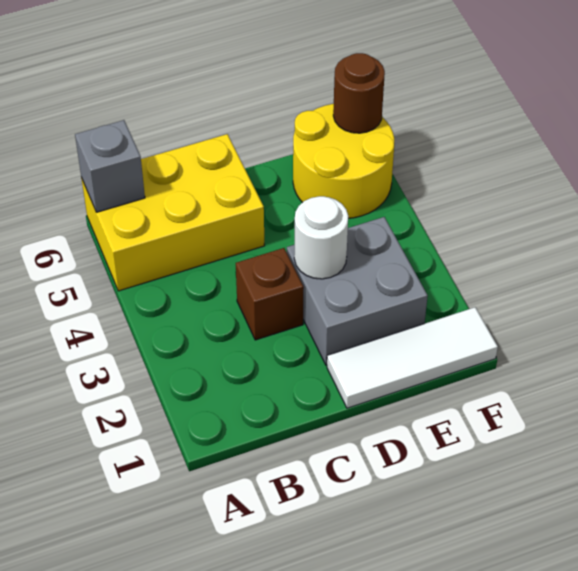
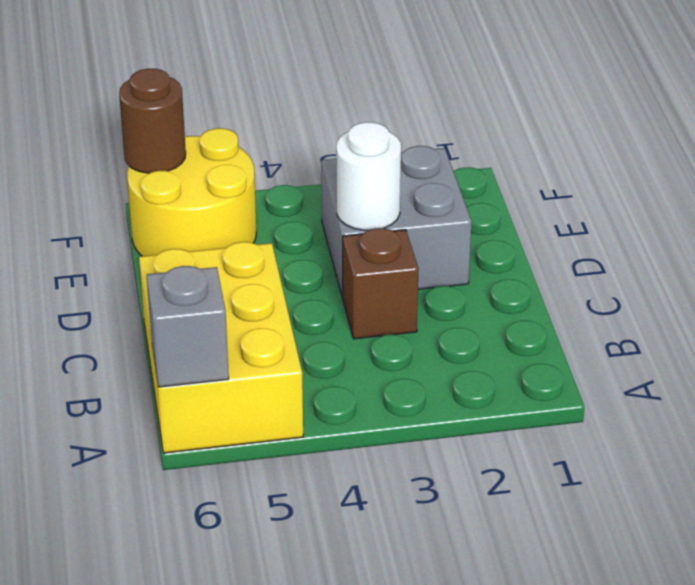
white tile D1:F1 level 1 -> none

